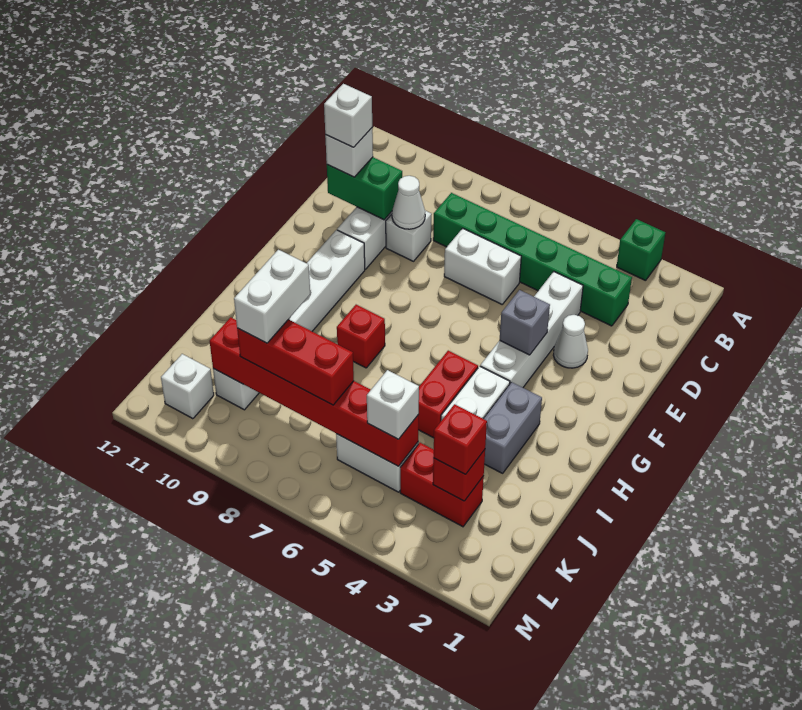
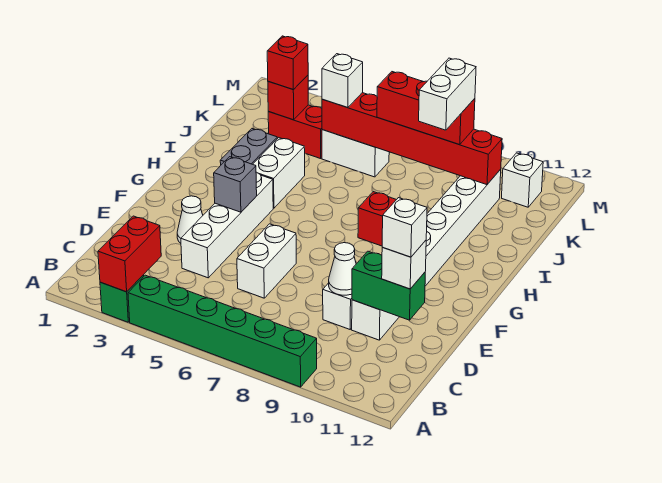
green brick C3:C8 level 1 -> green brick A4:A9 level 1
white brick D6:D7 level 1 -> white brick D6:E6 level 1
red brick H5:I5 level 1 -> red brick A3:B3 level 2

